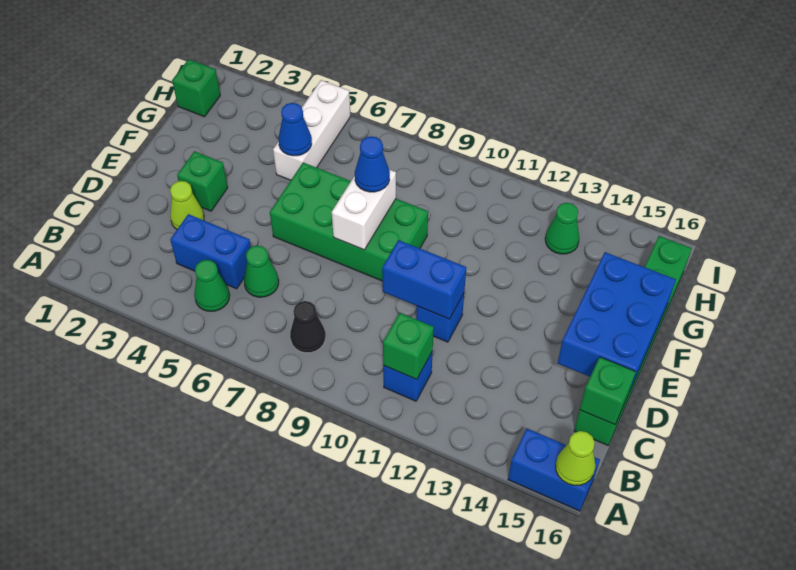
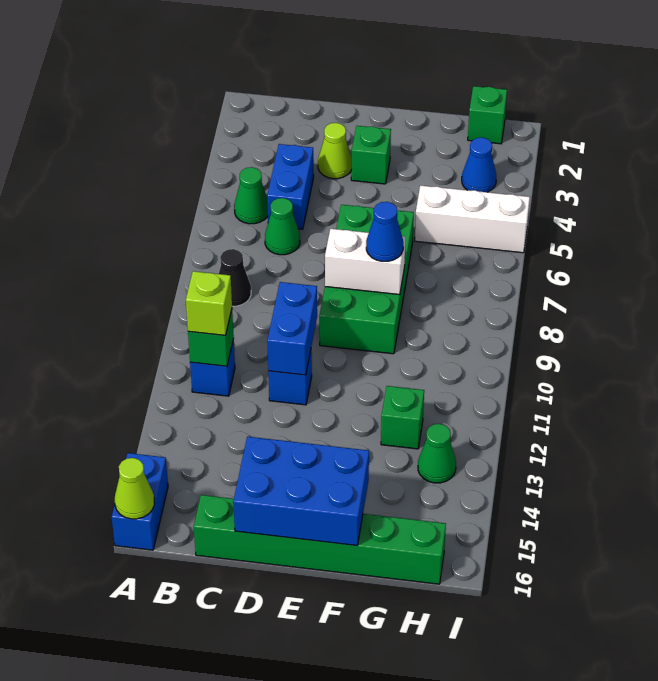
none -> lime brick B11 level 3
green brick C16 level 2 -> green brick G12 level 1
blue cone G5 level 2 -> blue cone H3 level 1

